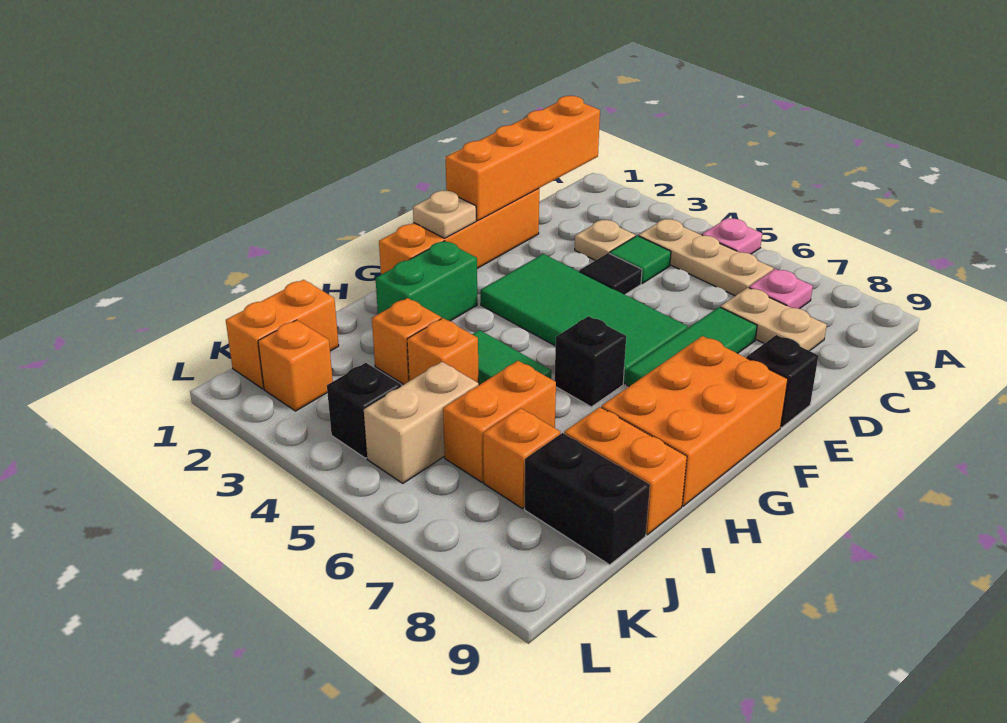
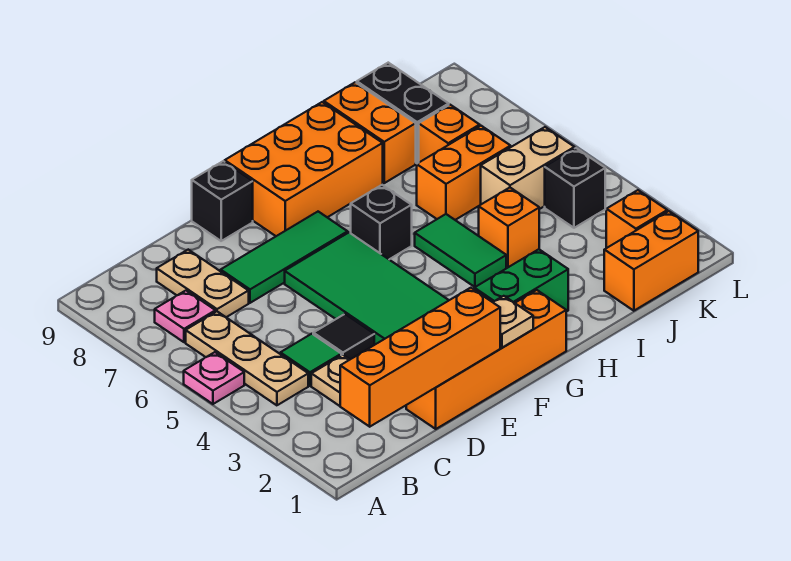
orange brick I3 level 1 -> none

